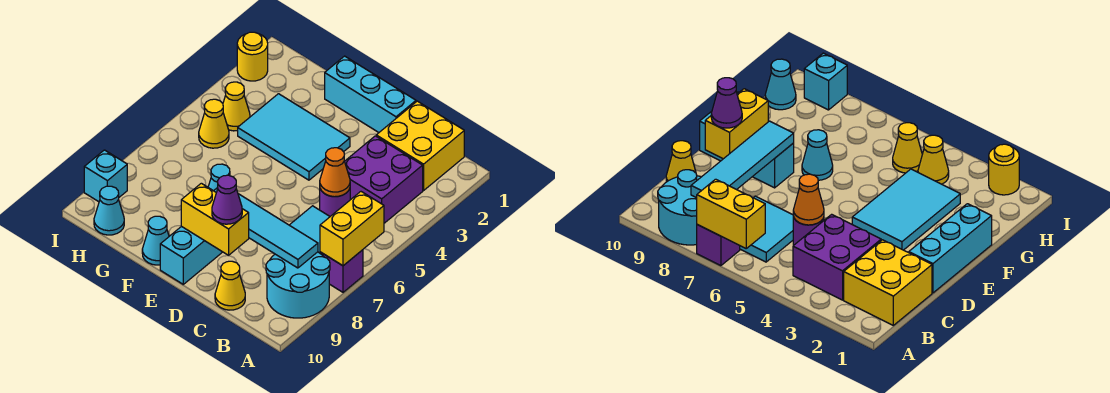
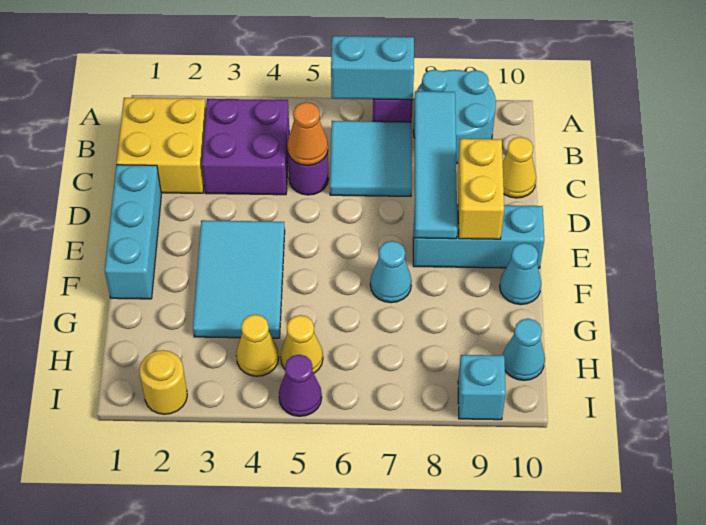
yellow brick A6:A7 level 2 -> cyan brick A6:A7 level 2
purple cone D9 level 3 -> purple cone I5 level 1

